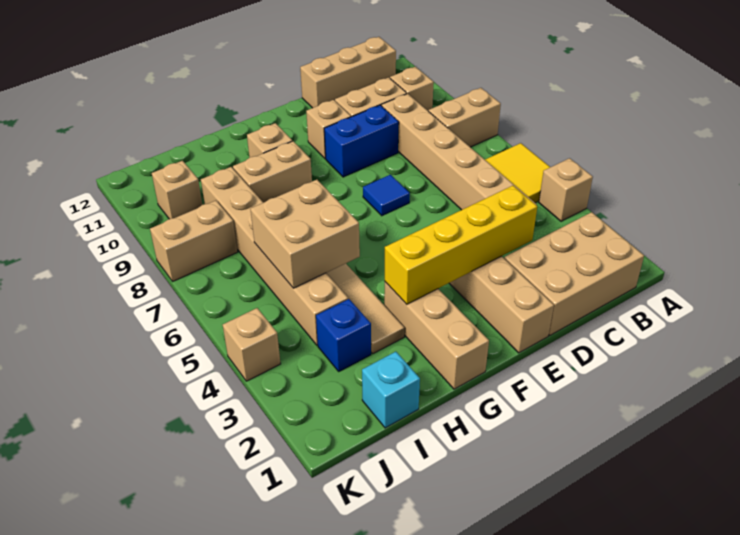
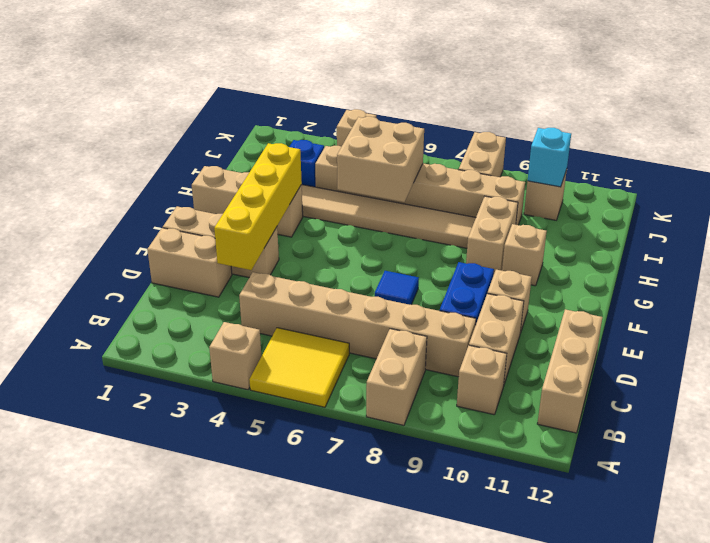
tan brick B1:D2 level 1 -> tan brick D1:D2 level 1
cyan brick I1 level 1 -> cyan brick J10 level 2

